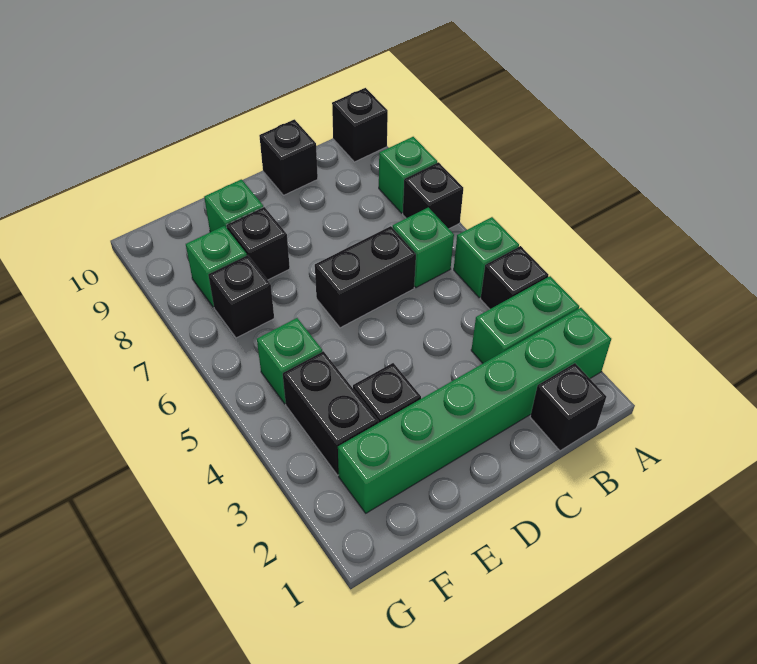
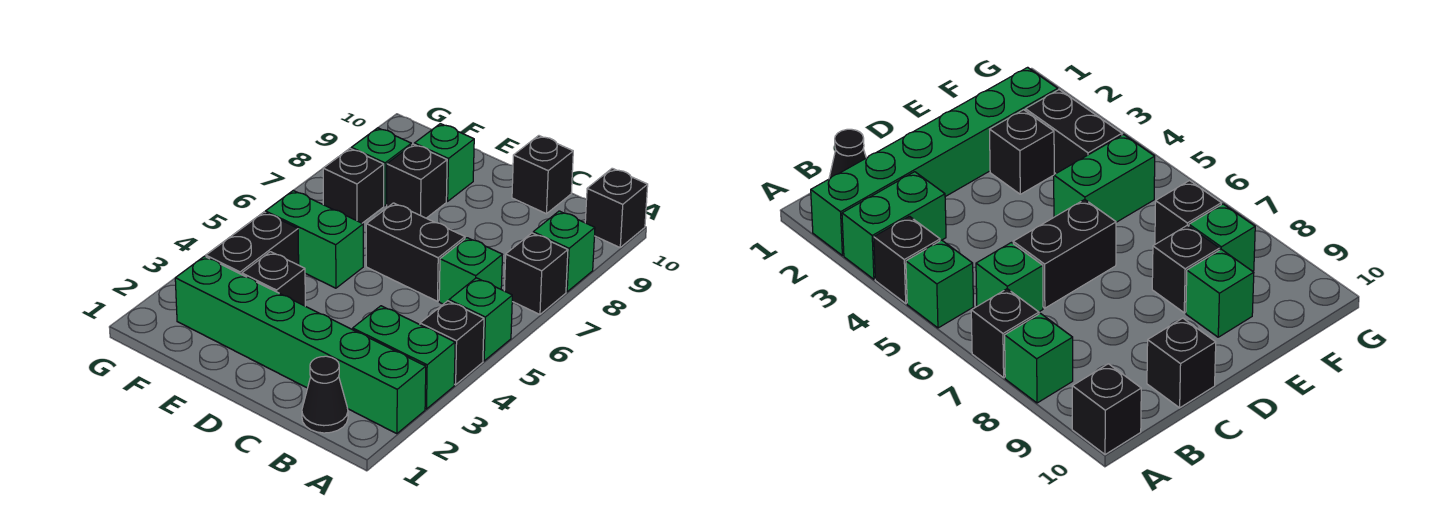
black brick B1 level 1 -> black cone B1 level 1
green brick F5 level 1 -> green brick E5:F5 level 1

